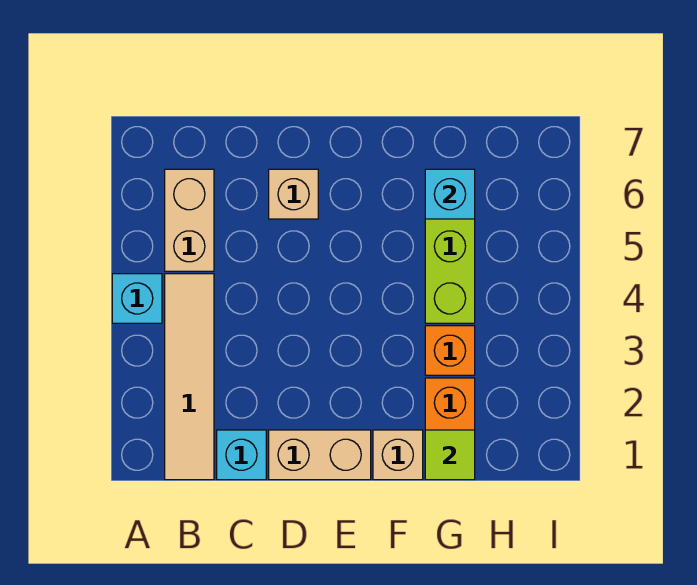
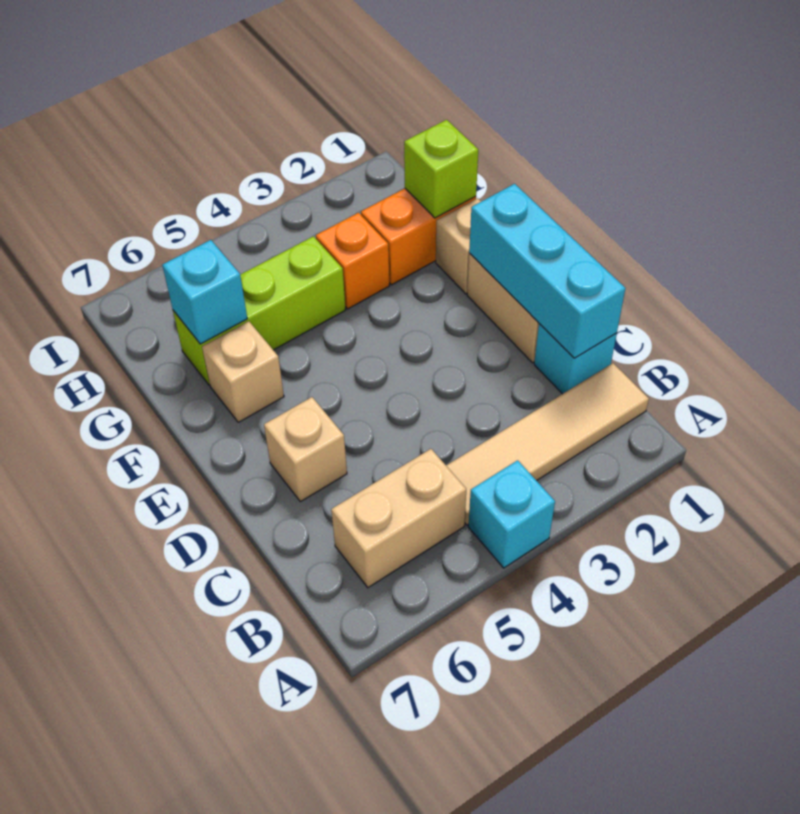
none -> cyan brick C1:E1 level 2
none -> tan brick F6 level 1
lime tile G1 level 2 -> lime brick G1 level 2

